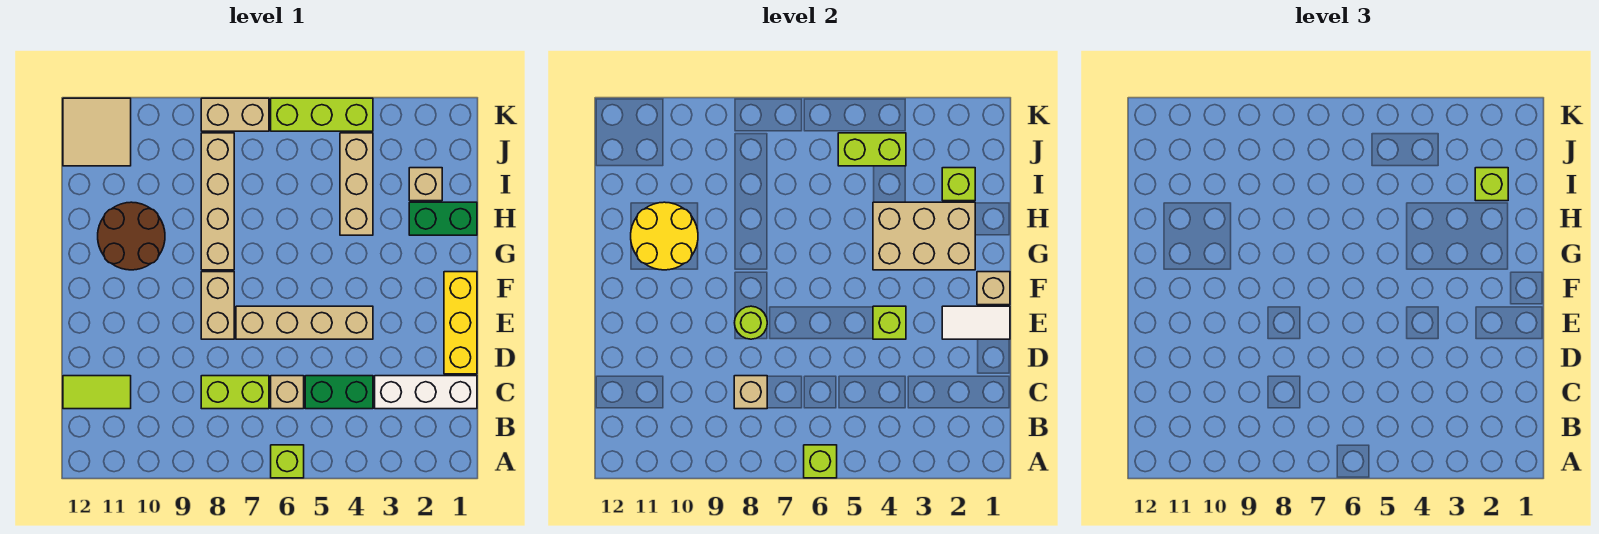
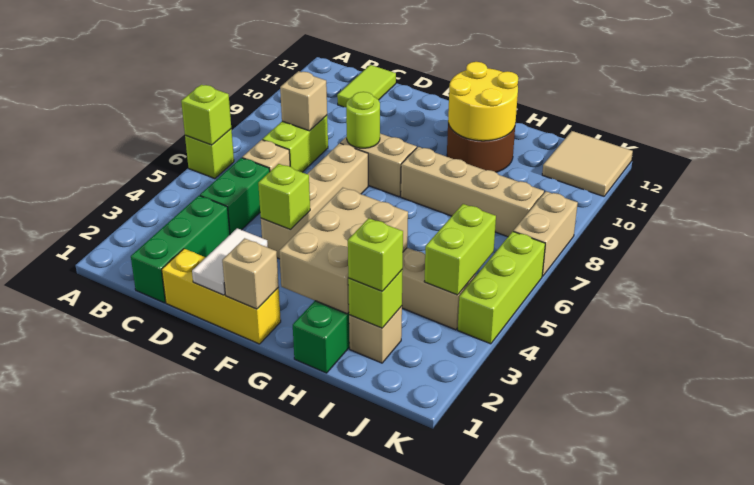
white brick C1:C3 level 1 -> green brick C1:C3 level 1

